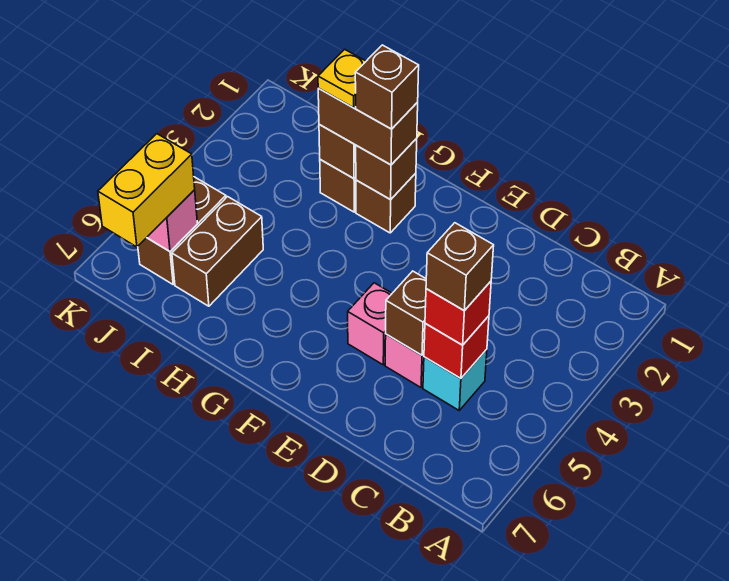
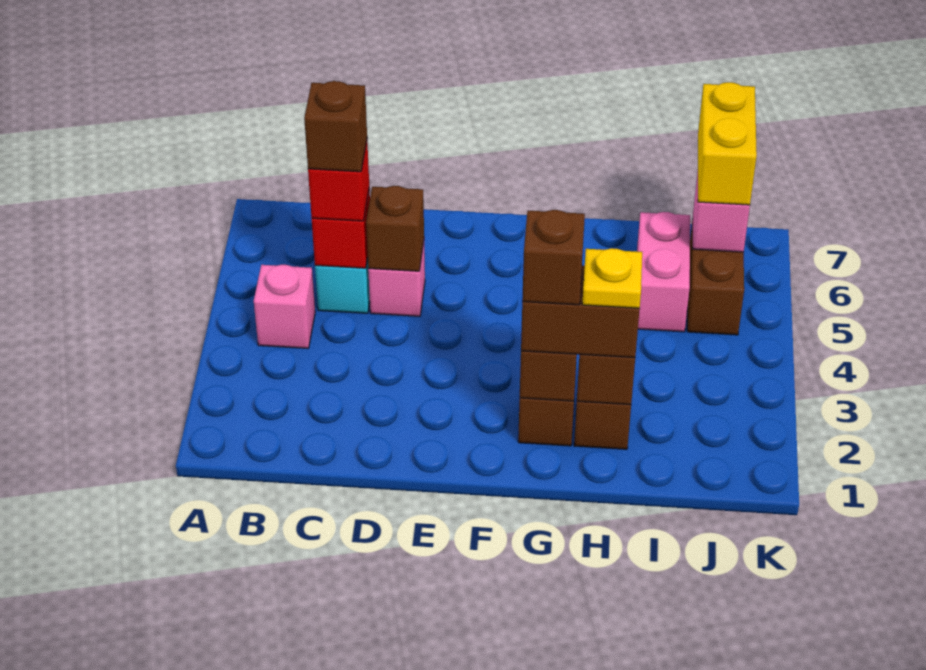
pink brick E5 level 1 -> pink brick B4 level 1
brown brick I5:I6 level 1 -> pink brick I5:I6 level 1

